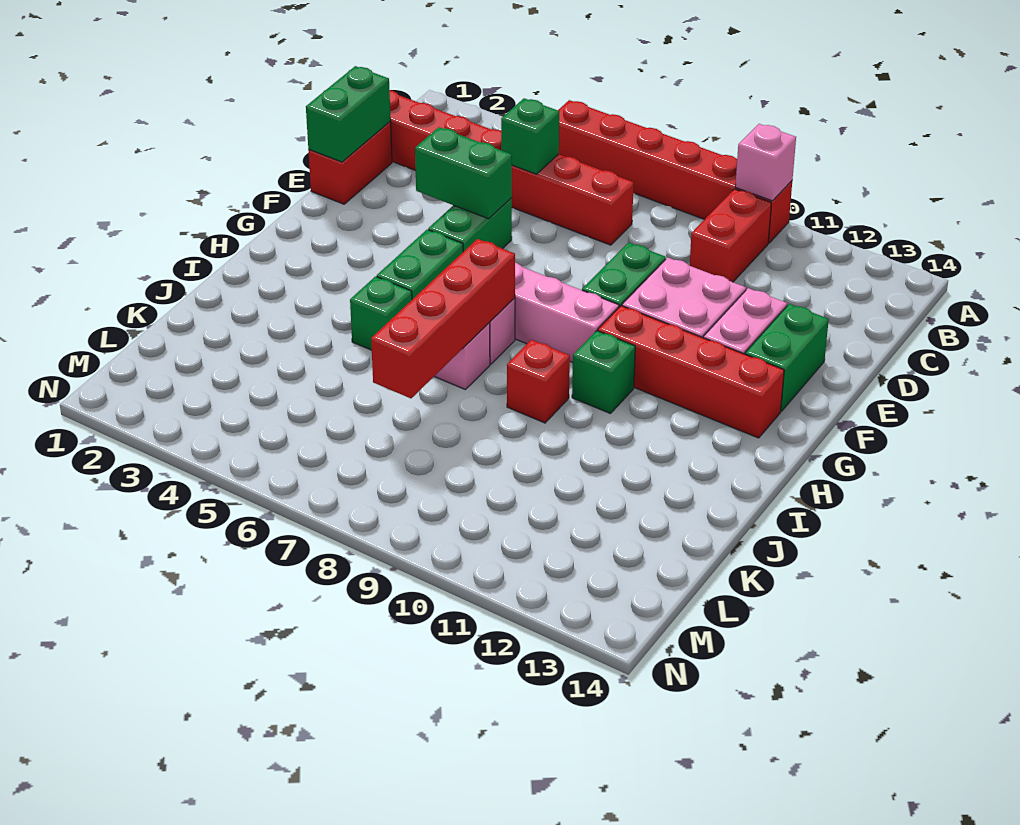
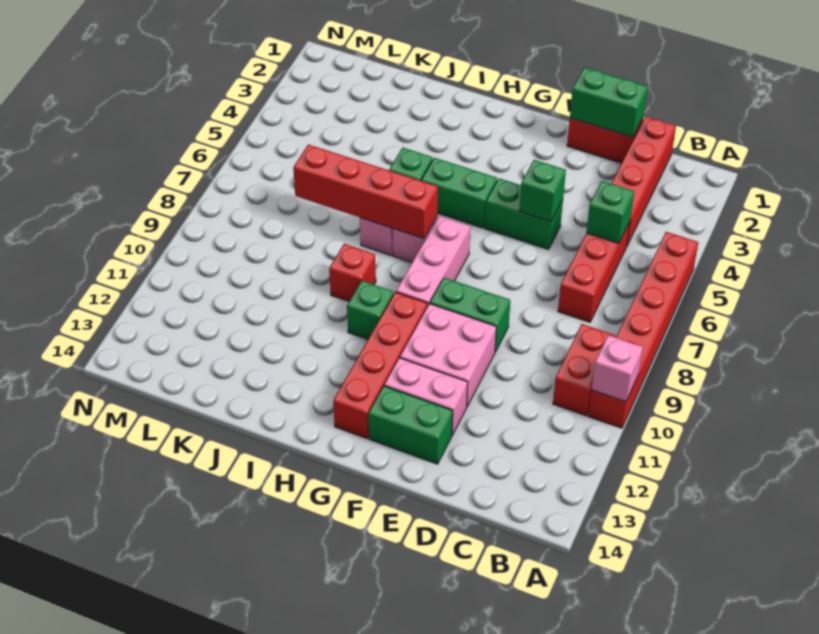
red brick B10:C10 level 1 -> red brick B9:B10 level 1
green brick E4:E5 level 2 -> green brick E5 level 2

